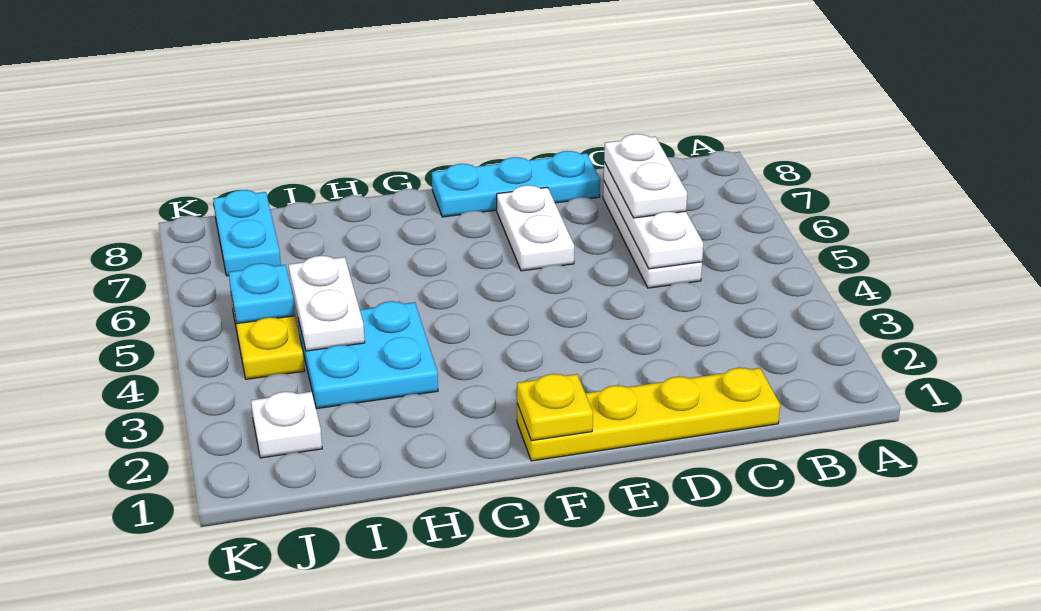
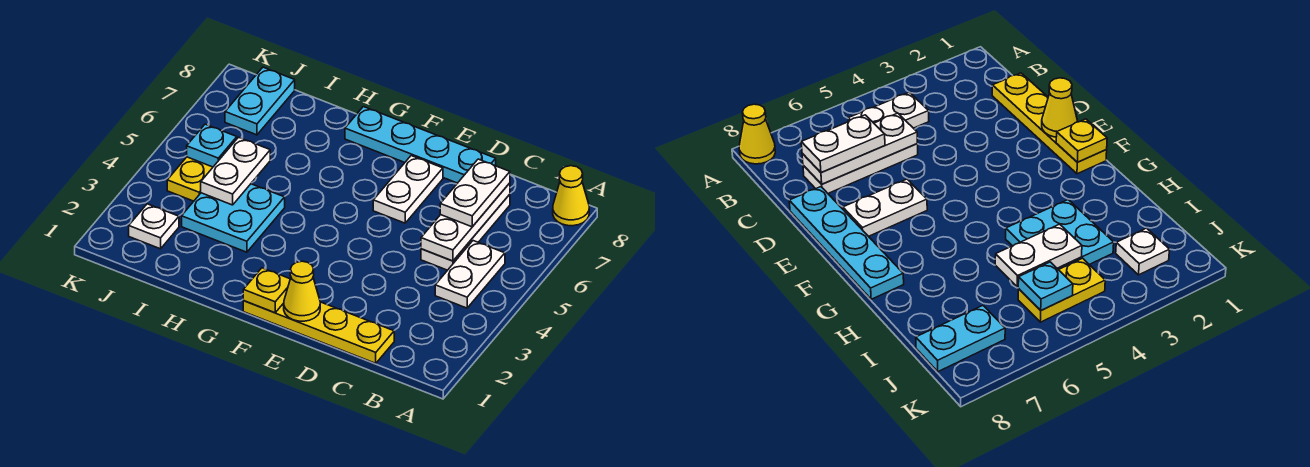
none -> yellow cone A8 level 1
none -> white plate B4:B5 level 1
cyan plate D8:F8 level 1 -> cyan plate D8:G8 level 1
none -> yellow cone E1 level 2

